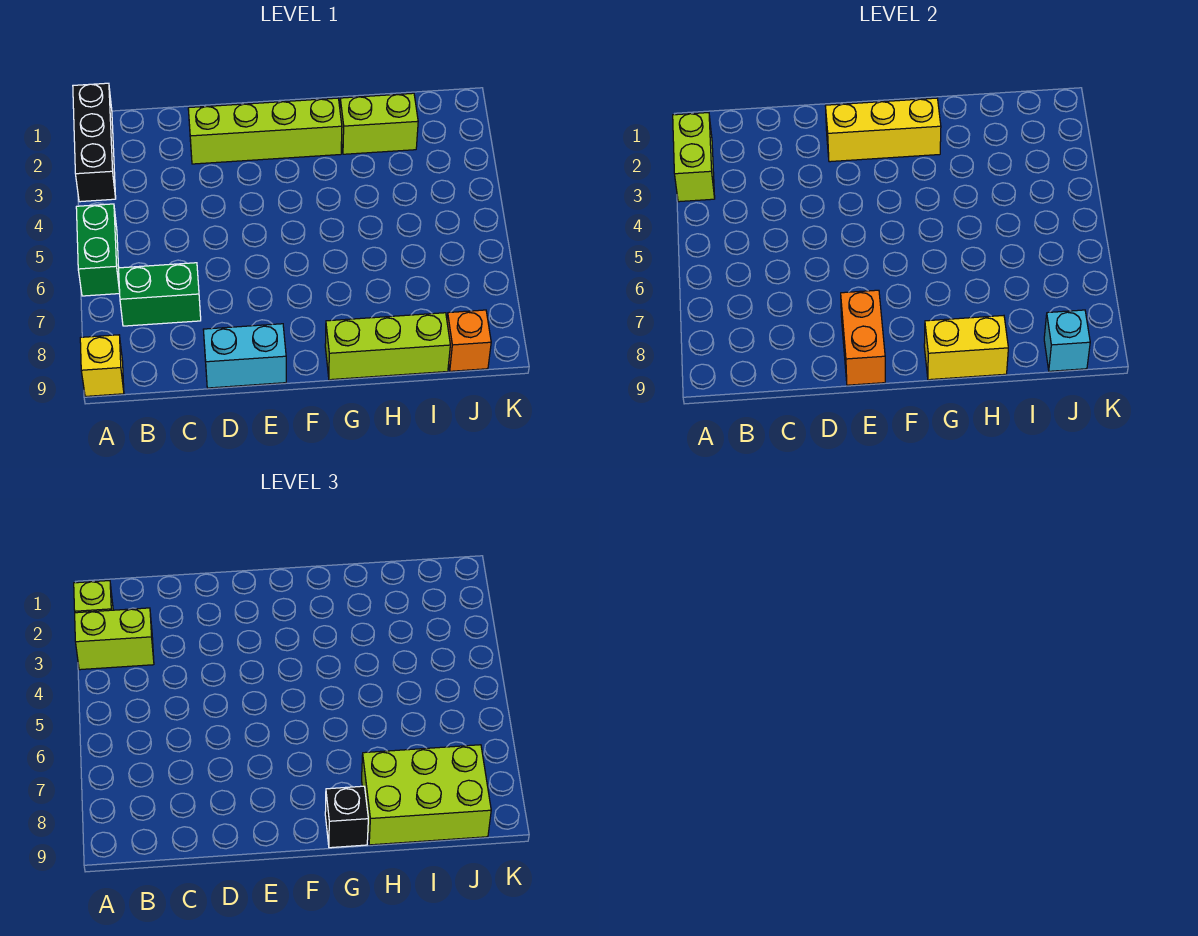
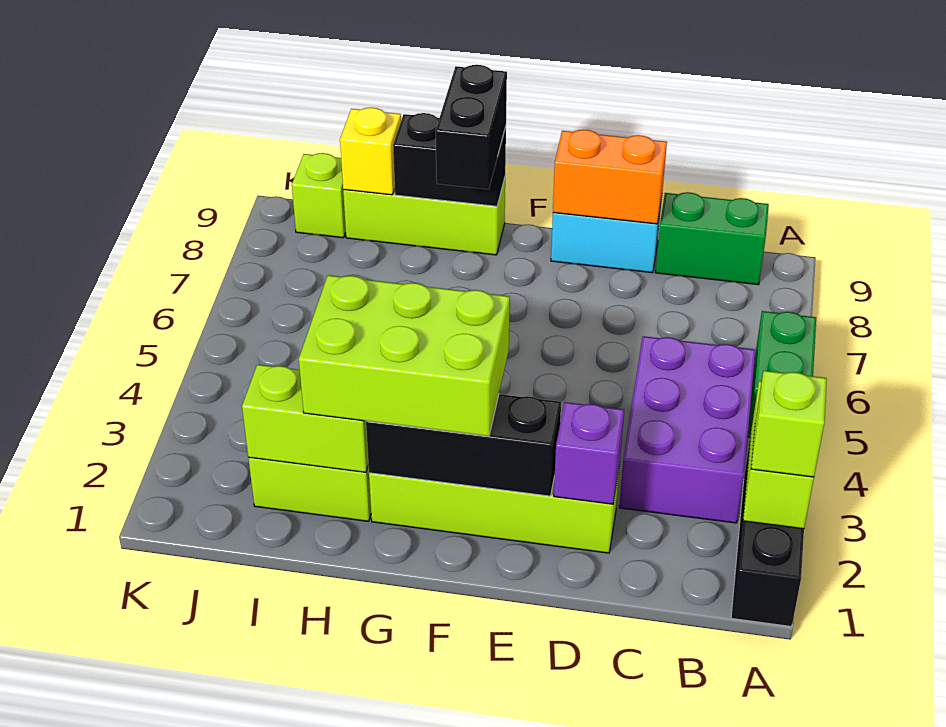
lime brick A3:B3 level 3 -> lime brick H2:I2 level 2
yellow brick A9 level 1 -> yellow brick I9 level 2
none -> purple brick B3:C5 level 1
green brick B7:C7 level 1 -> green brick B9:C9 level 1
none -> purple brick D2 level 2
yellow brick E2:G2 level 2 -> black brick E2:G2 level 2
orange brick E8:E9 level 2 -> orange brick D9:E9 level 2
yellow brick G9:H9 level 2 -> black brick G9:H9 level 2
black brick G9 level 3 -> black brick G8:G9 level 3
lime brick H8:J9 level 3 -> lime brick F2:H3 level 3
orange brick J9 level 1 -> lime brick J9 level 1
cyan brick J9 level 2 -> none

